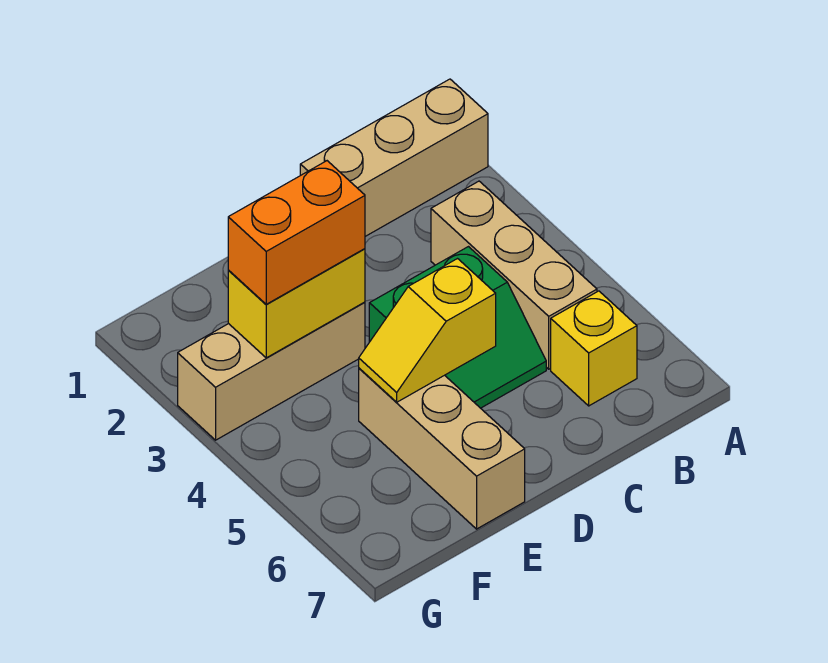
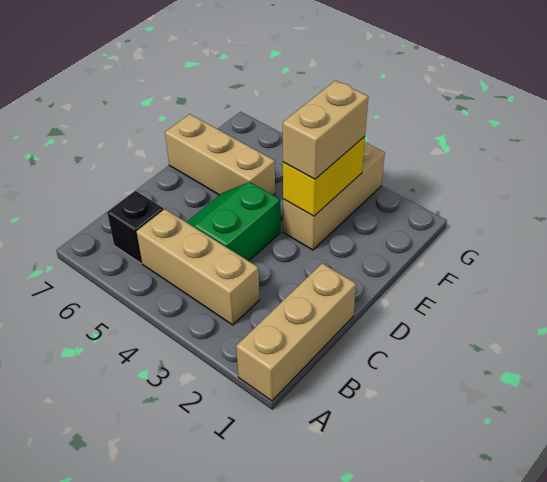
yellow brick B6 level 1 -> black brick B6 level 1
yellow slope D5:E5 level 2 top D -> none
orange brick E3:F3 level 3 -> tan brick E3:F3 level 3

